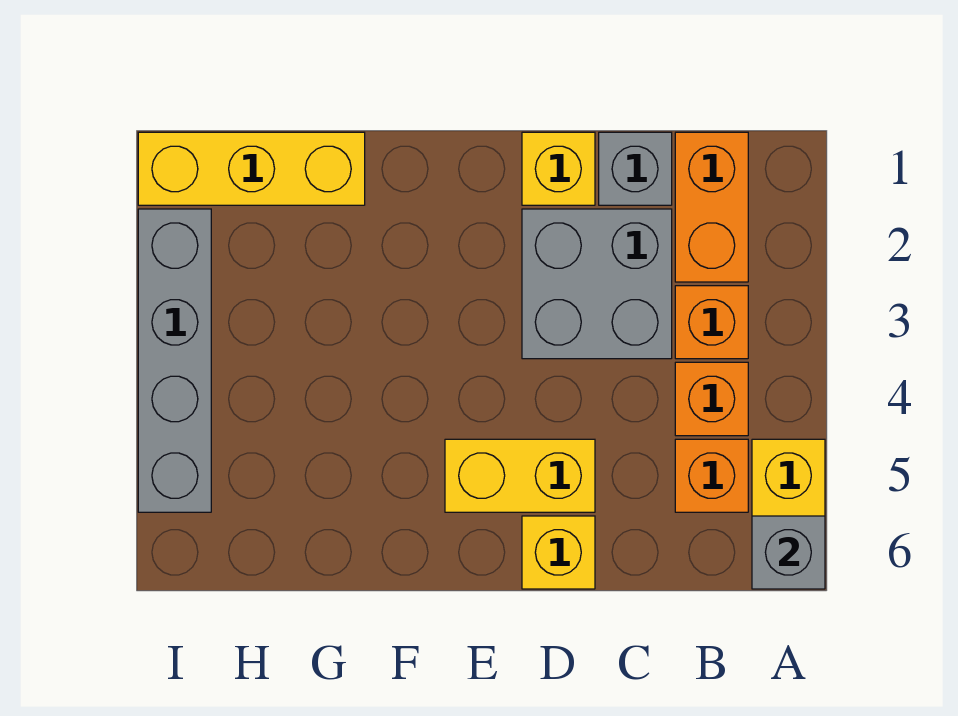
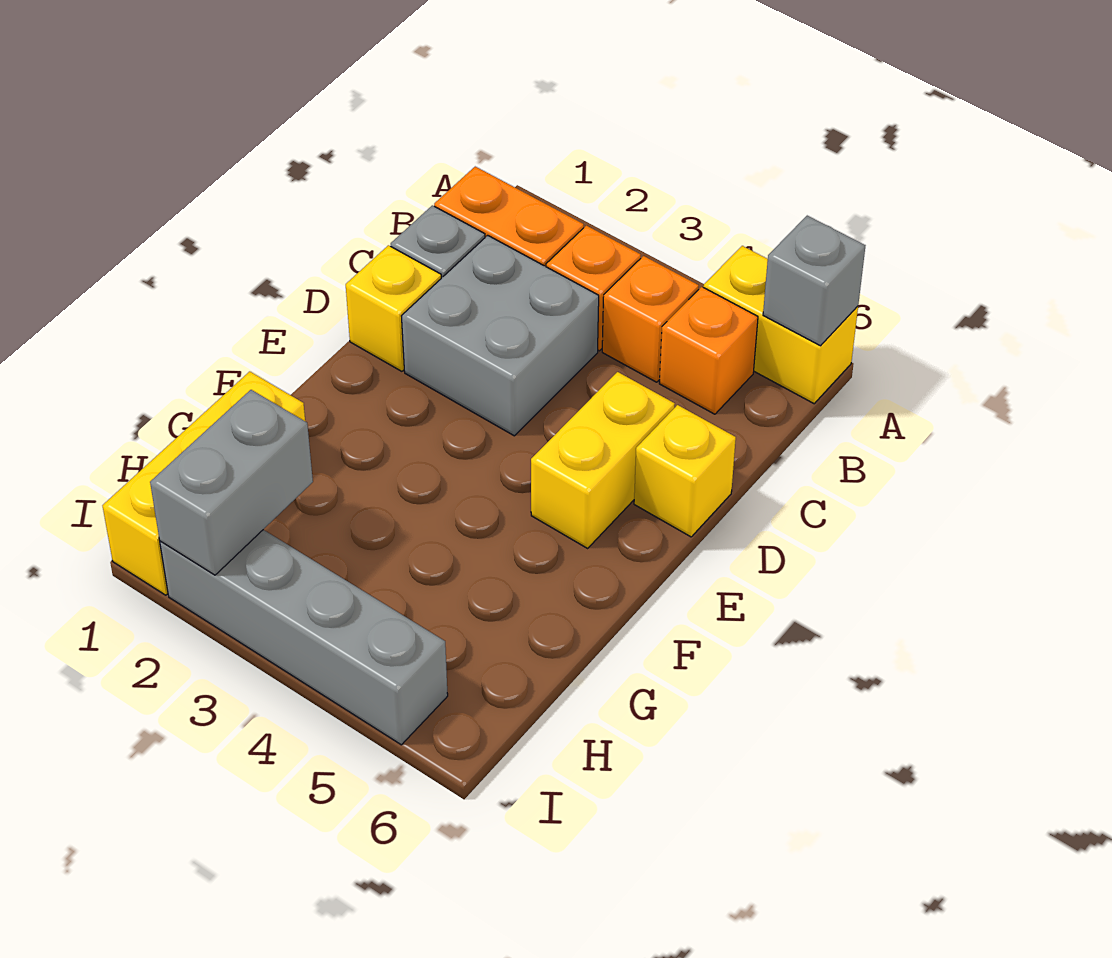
none -> grey brick H2:I2 level 2

